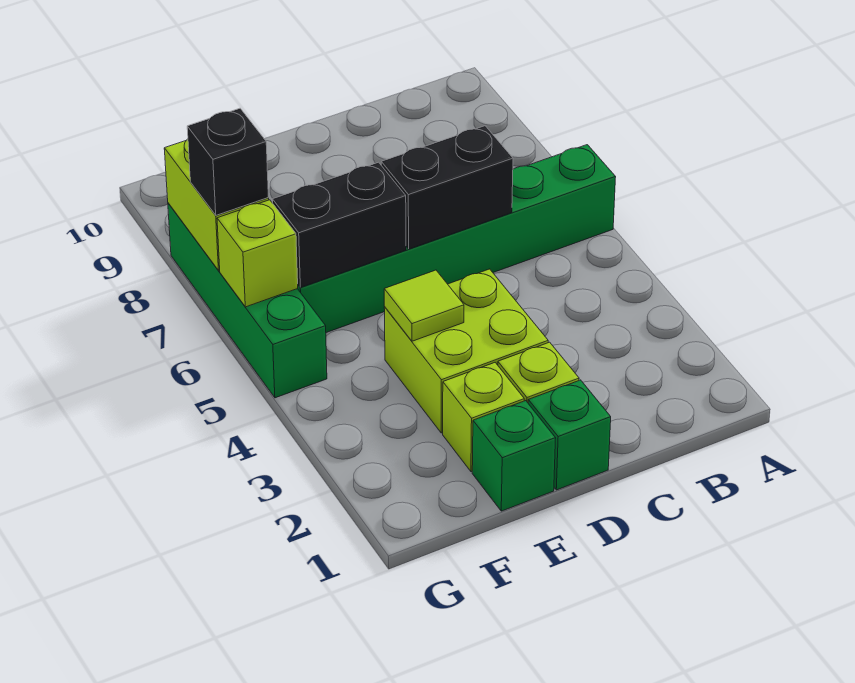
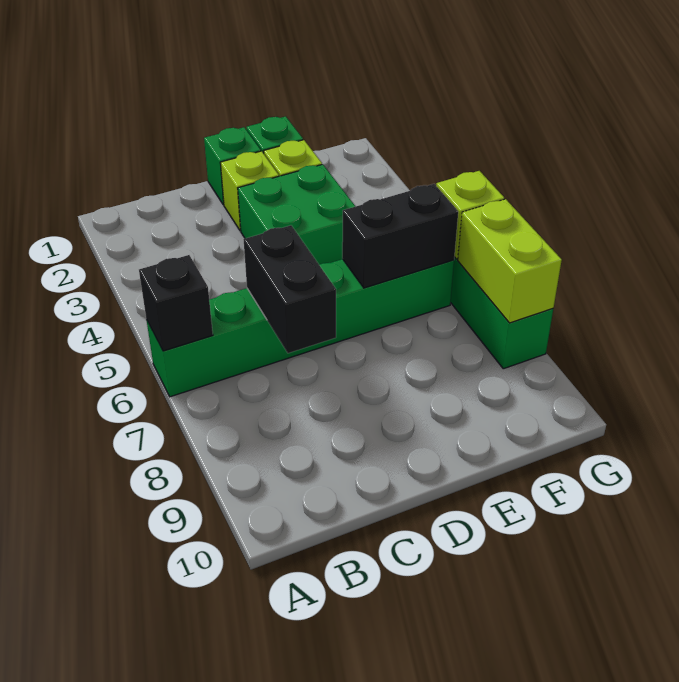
black brick C6:D6 level 2 -> black brick C6:C7 level 2
lime brick D3:E4 level 1 -> green brick D3:E4 level 1
lime tile E4 level 2 -> none
black brick G7 level 3 -> black brick A6 level 2

